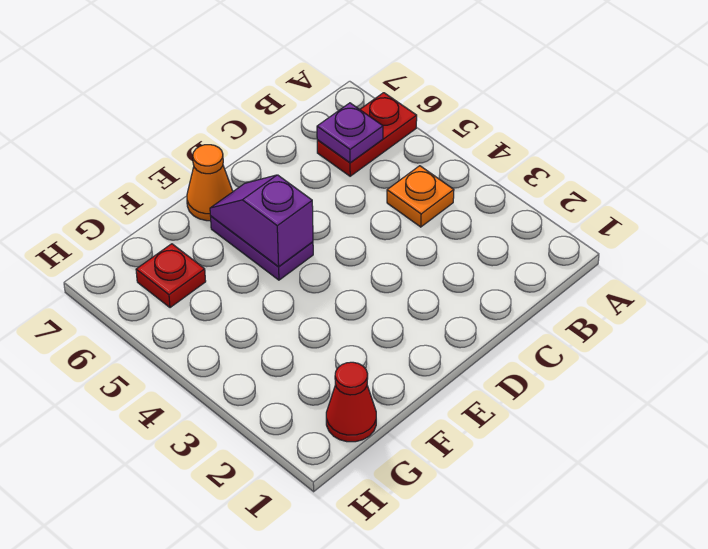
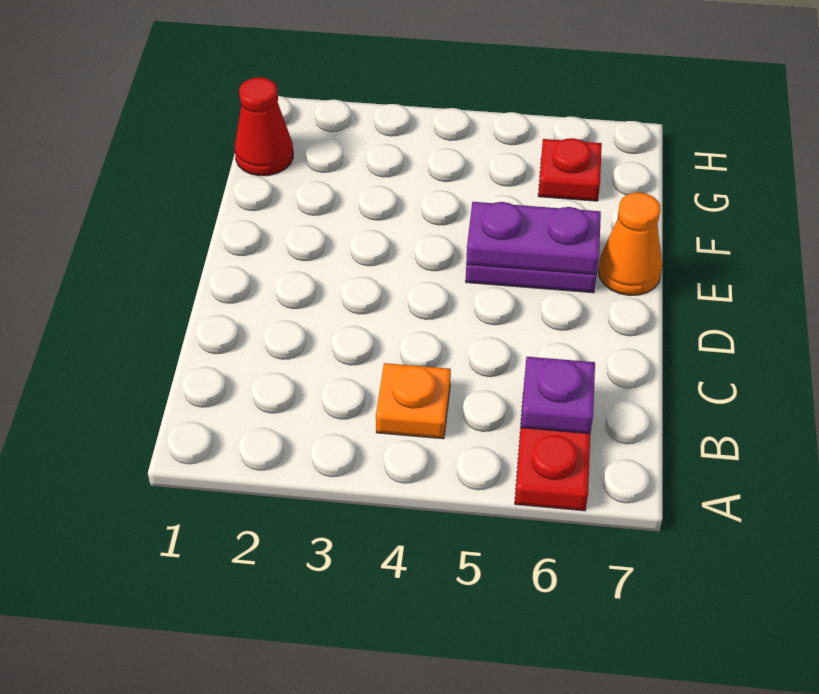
purple slope E5:E6 level 2 top 5 -> purple plate E5:E6 level 2

